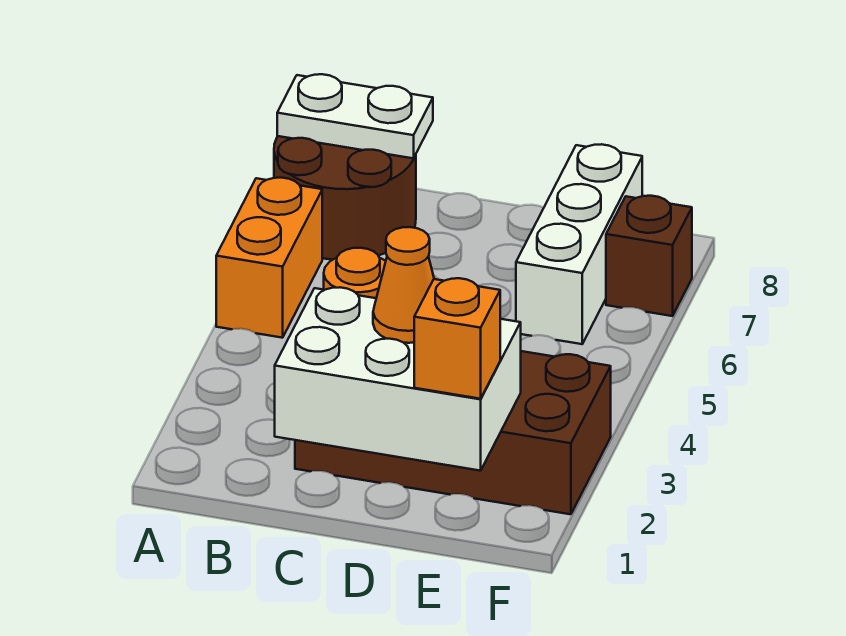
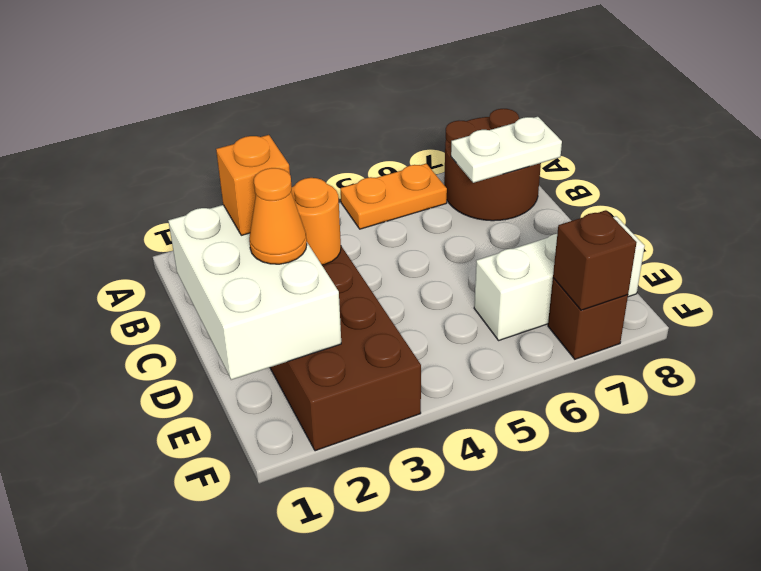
orange brick A5:A6 level 1 -> orange plate A5:A6 level 1
white plate A8:B8 level 2 -> white plate B7:B8 level 2
orange brick E1 level 3 -> orange brick C2 level 3
none -> brown brick F7 level 2

